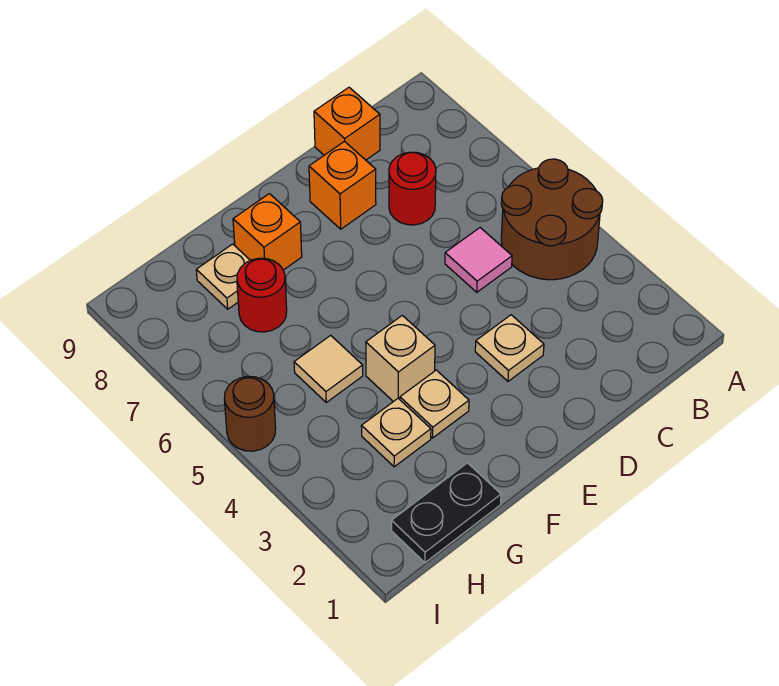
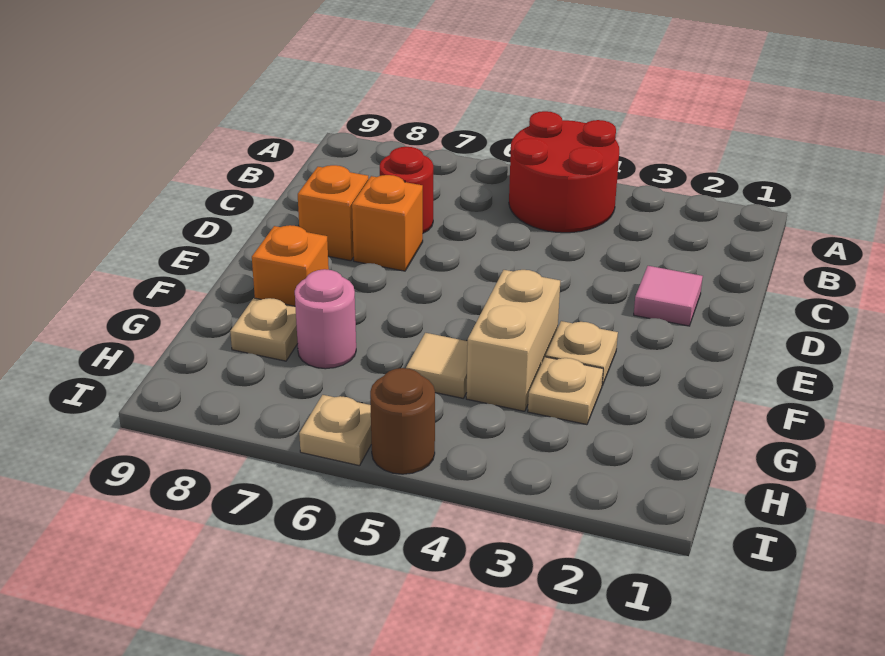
brown round brick A4:B5 level 1 -> red round brick A4:B5 level 1
pink tile C5 level 1 -> pink tile D2 level 1
orange brick C9 level 1 -> orange brick D7 level 1
tan plate D3 level 1 -> tan plate I6 level 1
tan brick F4 level 1 -> tan brick F4:G4 level 1
black plate G1:H1 level 1 -> none
red round brick G7 level 1 -> pink round brick G7 level 1

